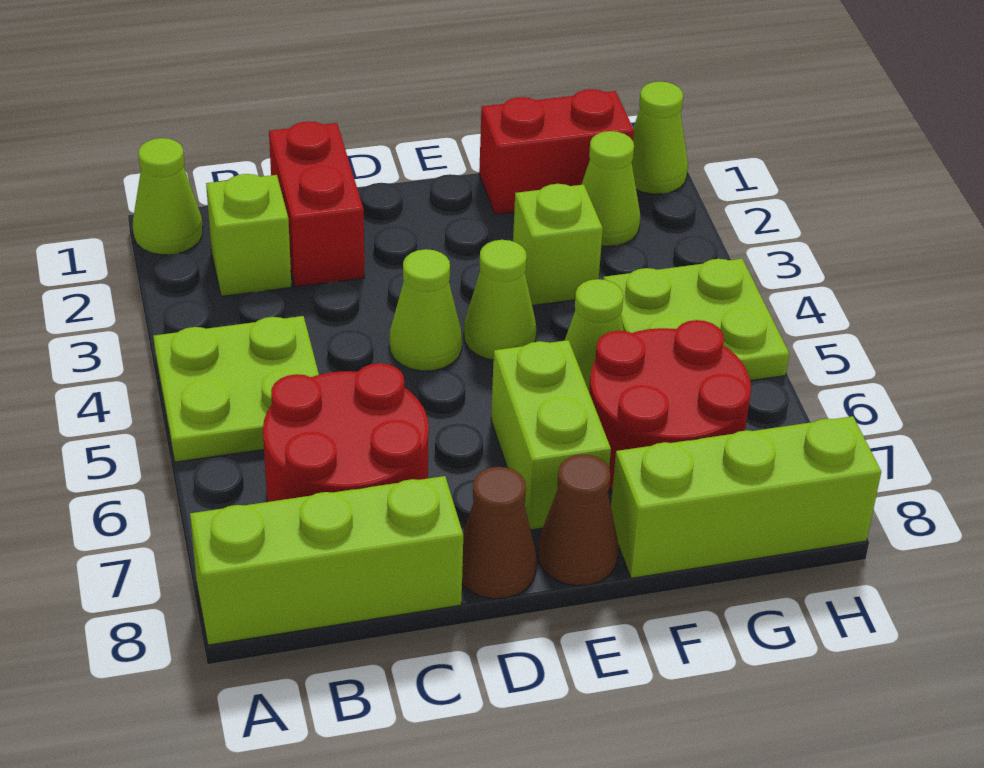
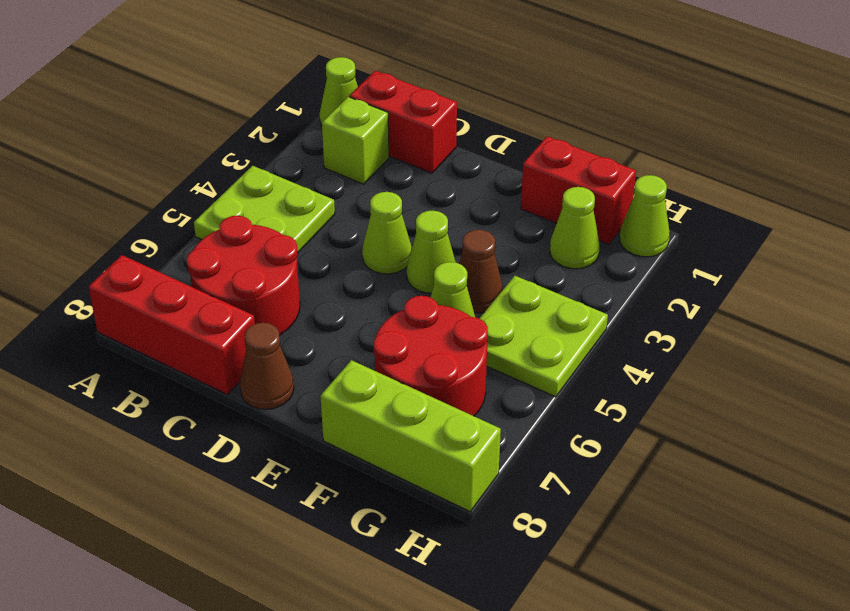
lime brick A8:C8 level 1 -> red brick A8:C8 level 1
red brick C1:C2 level 1 -> red brick B1:C1 level 1
lime brick E6:E7 level 1 -> none
brown cone E8 level 1 -> brown cone F4 level 1
lime brick F3 level 1 -> none

